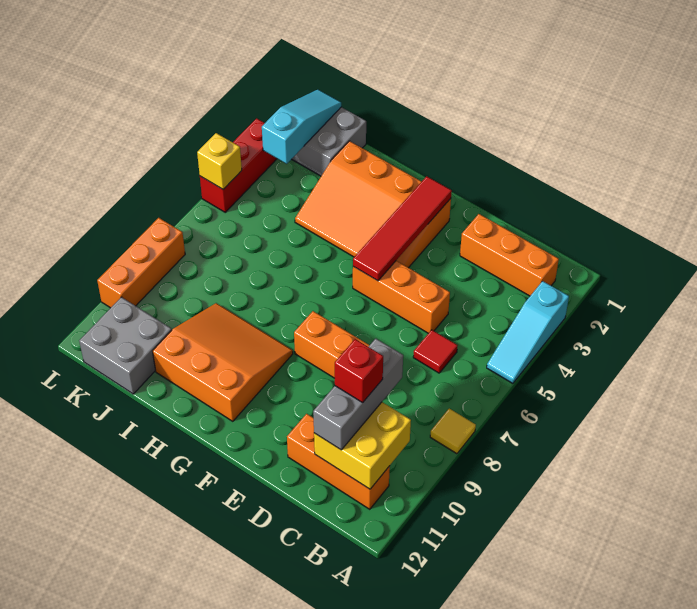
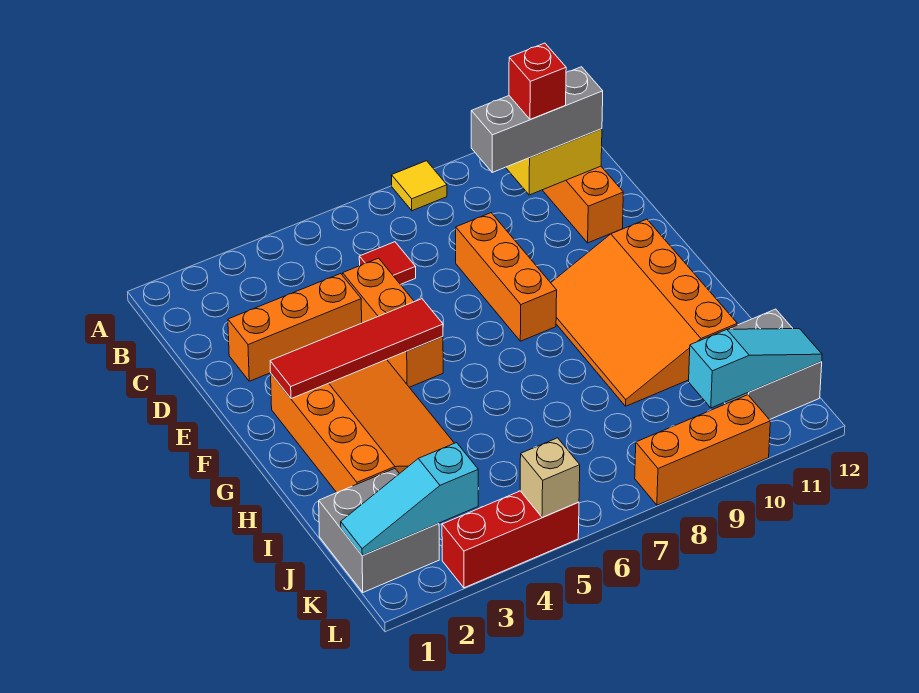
cyan slope A3:A5 level 1 top 3 -> cyan slope K10:K12 level 2 top 10
orange brick B2:D2 level 1 -> orange brick D2:D4 level 1
orange slope G9:I11 level 1 top 11 -> orange slope F9:I11 level 1 top 11
yellow brick L5 level 2 -> tan brick L5 level 2

